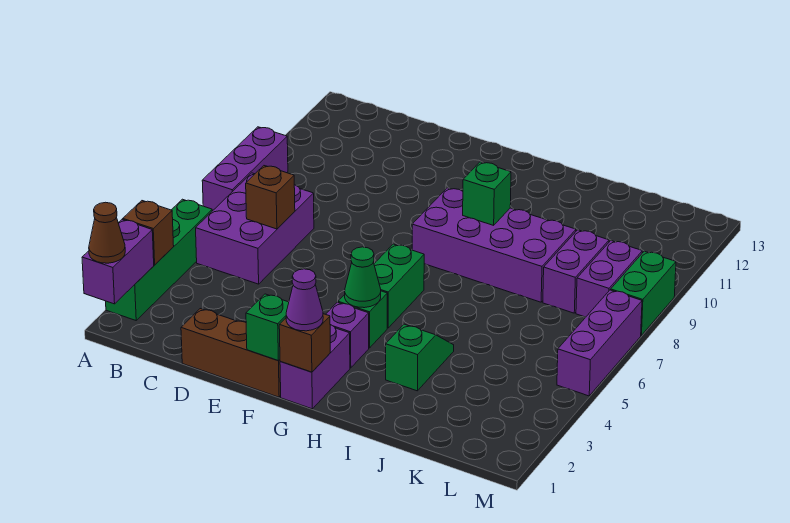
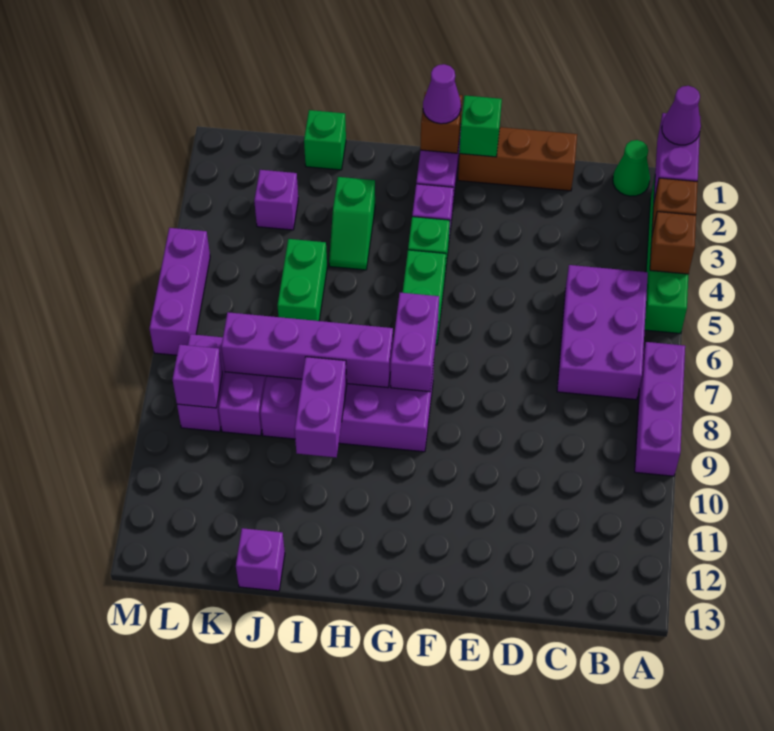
brown cone A1 level 3 -> purple cone A1 level 3
brown brick C6 level 2 -> brown brick A4 level 2
green cone G4 level 2 -> green cone B1 level 1
none -> purple brick G7:G8 level 2
none -> purple brick H8:K8 level 2
green brick H9 level 2 -> green brick J1 level 1
none -> purple brick I9:I10 level 2
none -> purple brick J13 level 1
none -> purple brick K3 level 1
none -> purple brick L9 level 2
green brick M8:M9 level 1 -> green brick J5:J6 level 1

